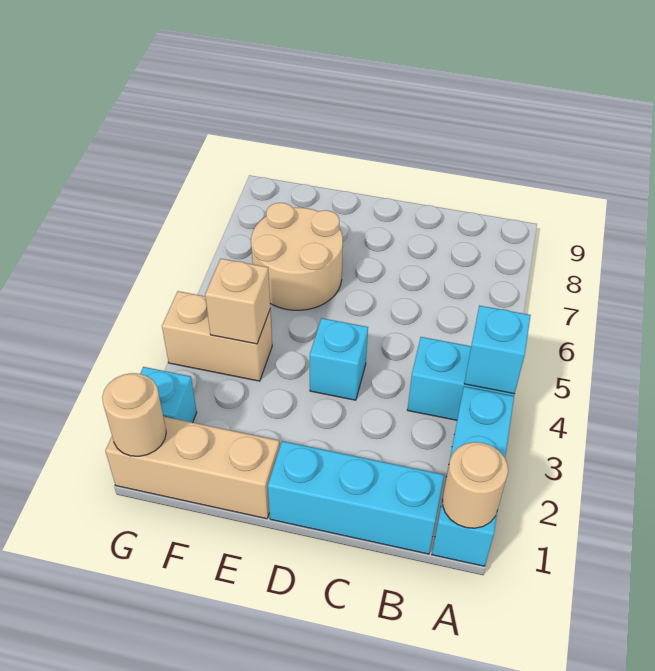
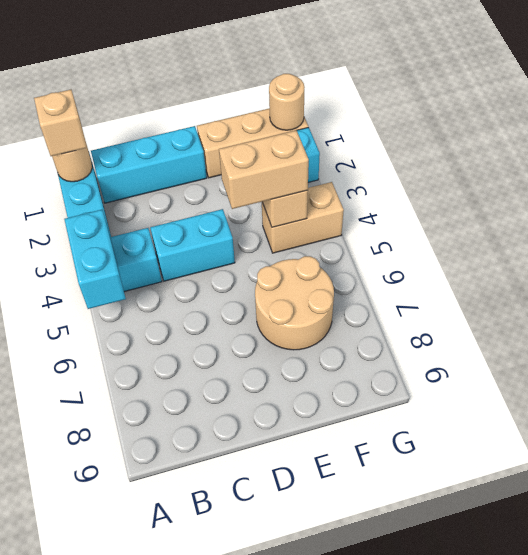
none -> tan brick A1 level 3
cyan brick A4 level 2 -> cyan brick A4:A5 level 2
cyan brick D4 level 1 -> cyan brick C4:D4 level 1
none -> tan brick E4:F4 level 3

